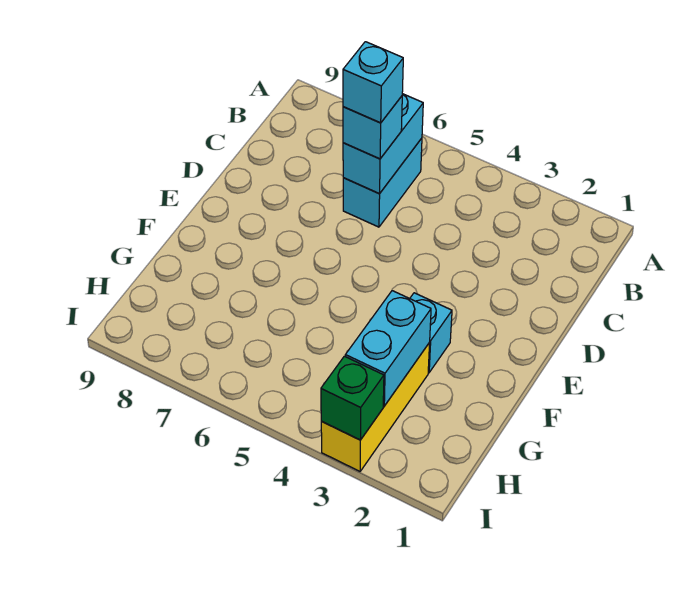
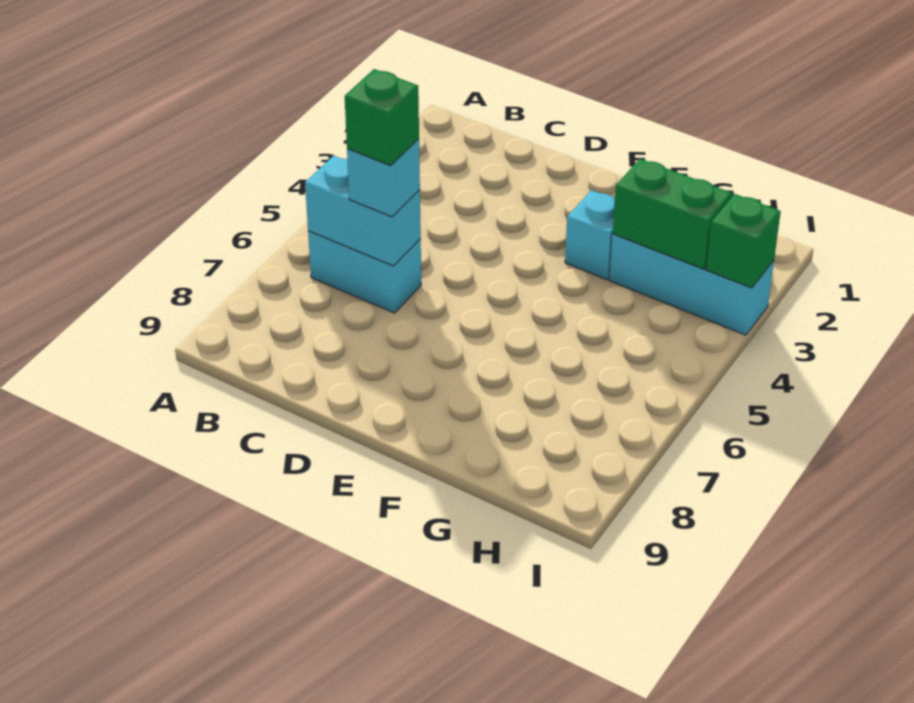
cyan brick C6 level 4 -> green brick C6 level 4
yellow brick G3:I3 level 1 -> cyan brick G3:I3 level 1
cyan brick G3:H3 level 2 -> green brick G3:H3 level 2

